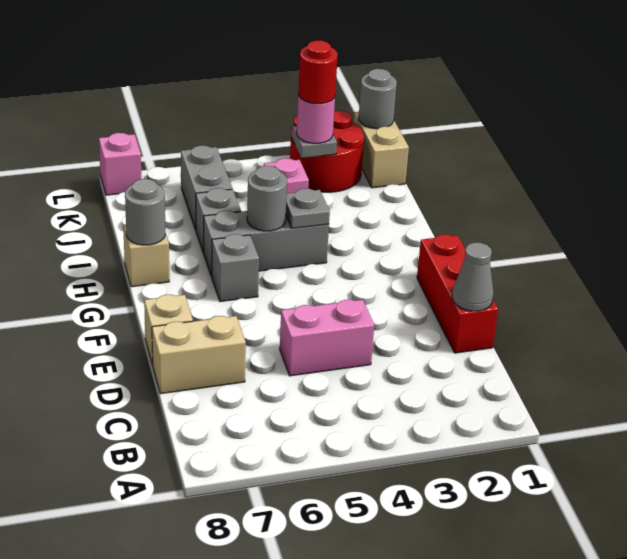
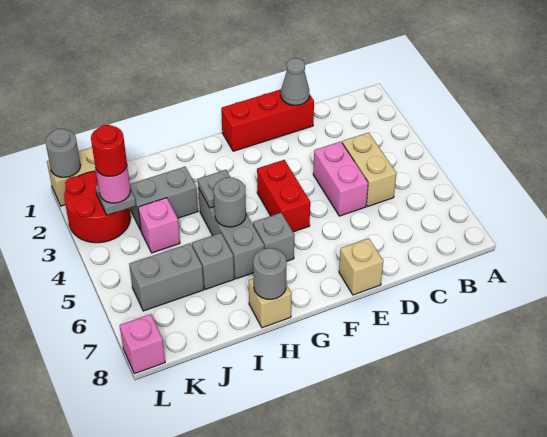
tan brick D7:D8 level 1 -> tan brick C4:C5 level 1
none -> red brick F4:F5 level 1
none -> grey brick I3:J3 level 1

